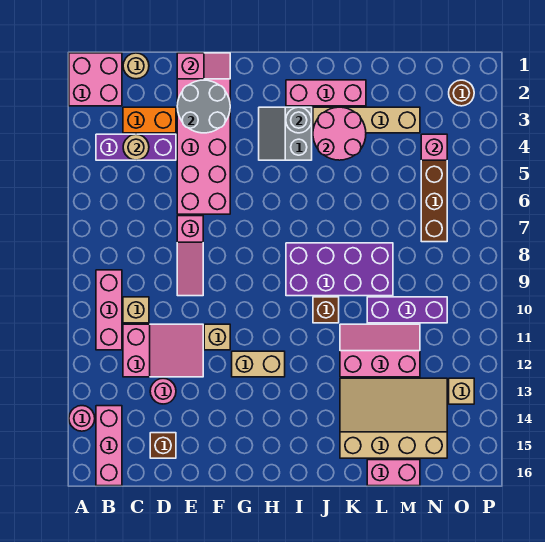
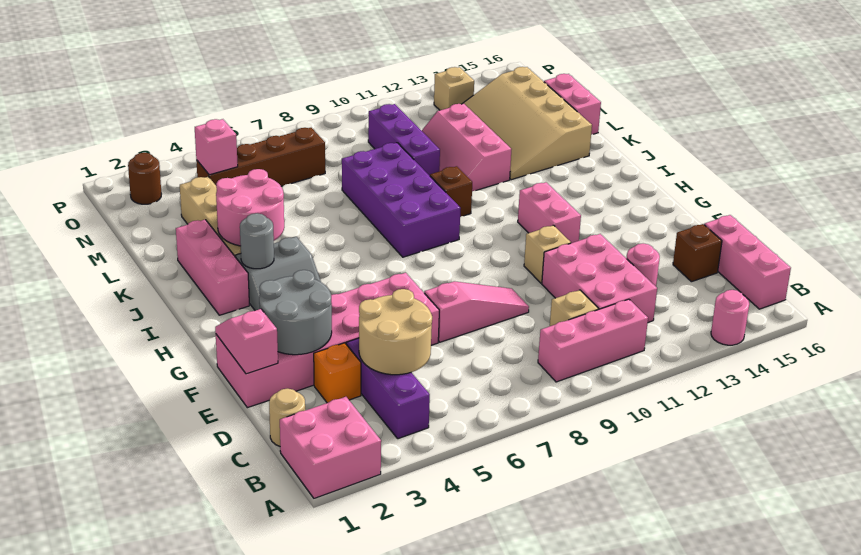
pink brick B14:B16 level 1 -> pink brick B16:D16 level 1
orange brick C3:D3 level 1 -> orange brick D3 level 1
tan round brick C4 level 2 -> tan round brick C4:D5 level 2
pink slope C11:E12 level 1 top C -> pink brick C11:E12 level 1
tan brick G12:H12 level 1 -> pink brick G12:H12 level 1

